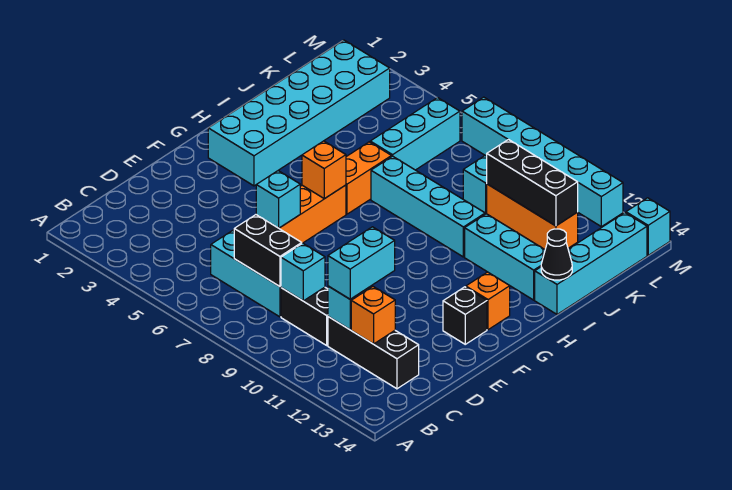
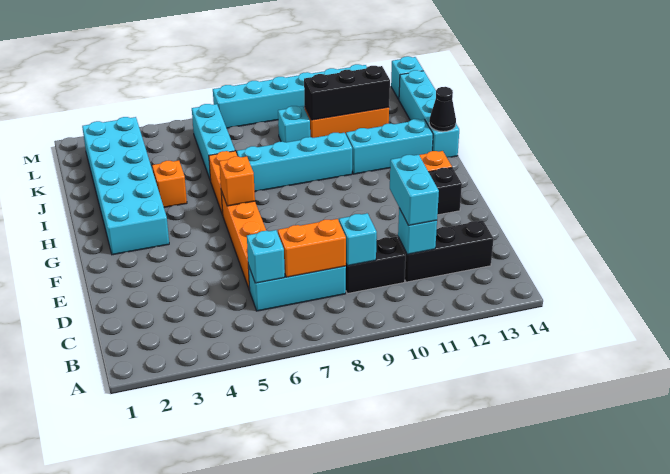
black brick C7:C8 level 2 -> orange brick C7:C8 level 2
orange brick C12 level 2 -> orange brick I4 level 1
cyan brick E6 level 2 -> cyan brick C6 level 2

